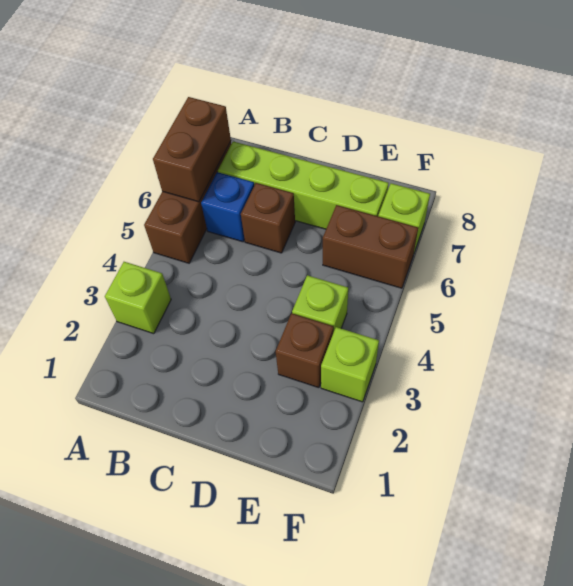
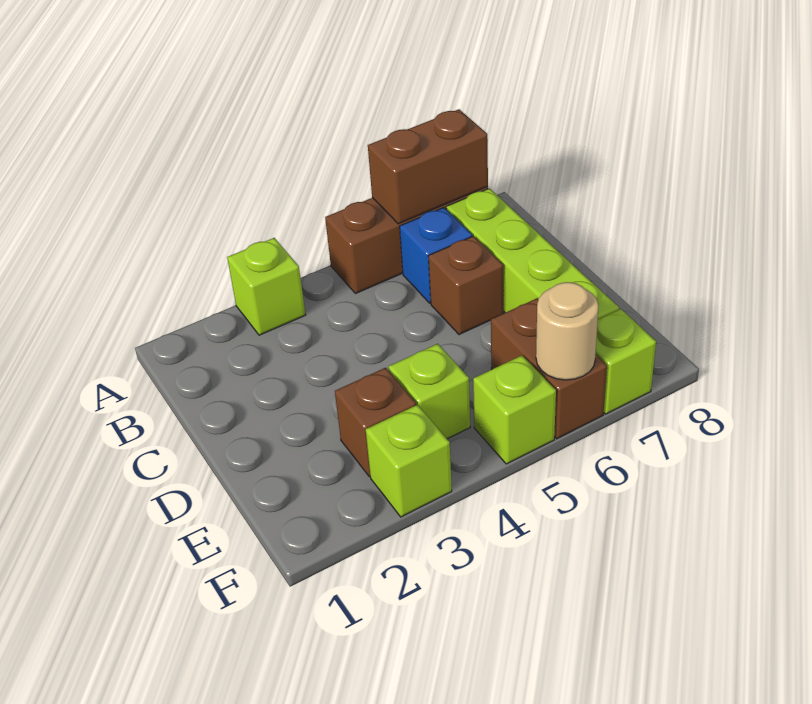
none -> lime brick F5 level 1
none -> tan round brick F6 level 2

